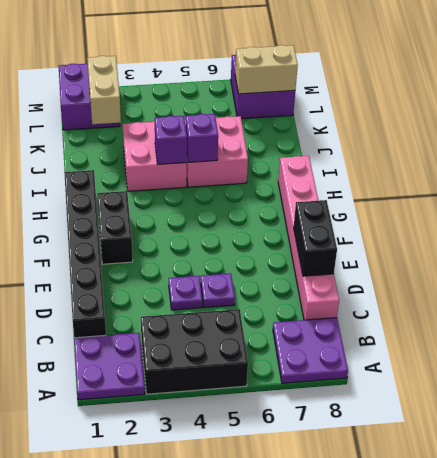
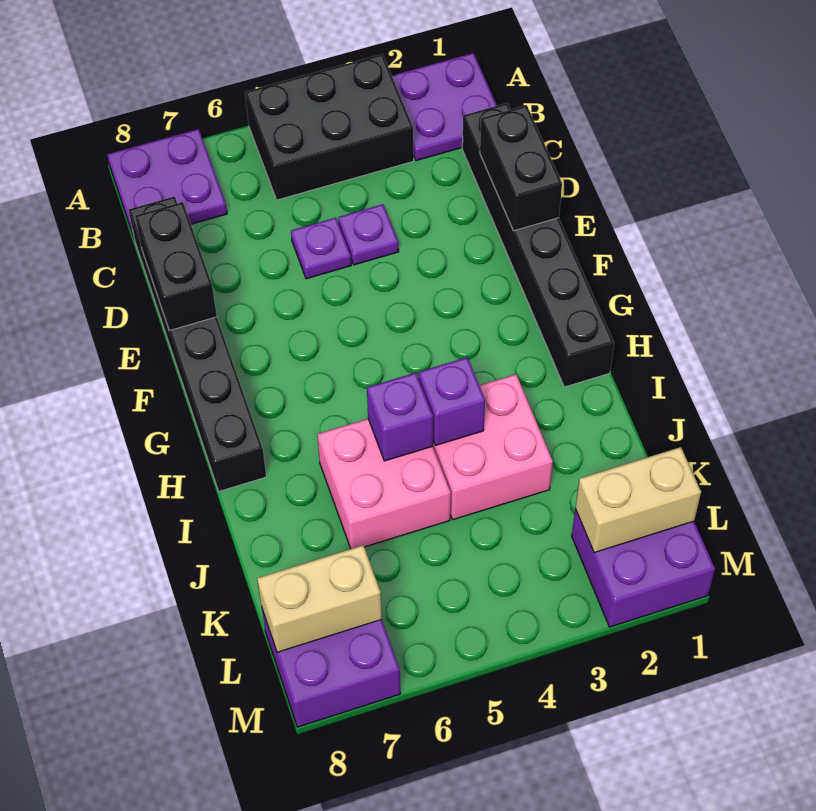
pink brick C8:H8 level 1 -> black brick C8:H8 level 1
black brick F2:G2 level 1 -> black brick D1:E1 level 2
tan brick K2:L2 level 2 -> tan brick L1:L2 level 2

